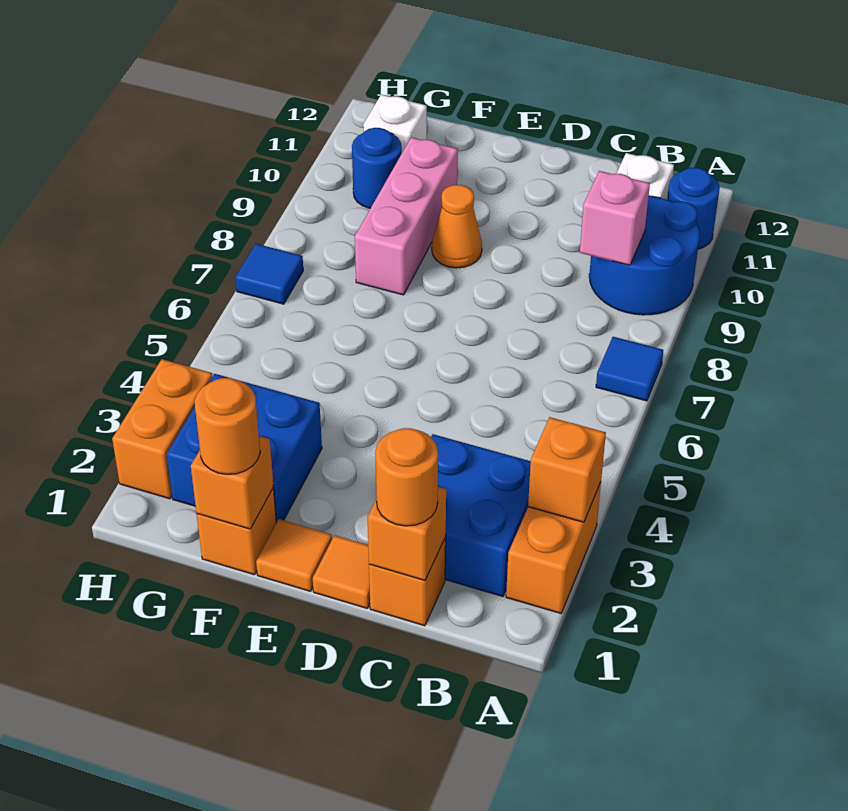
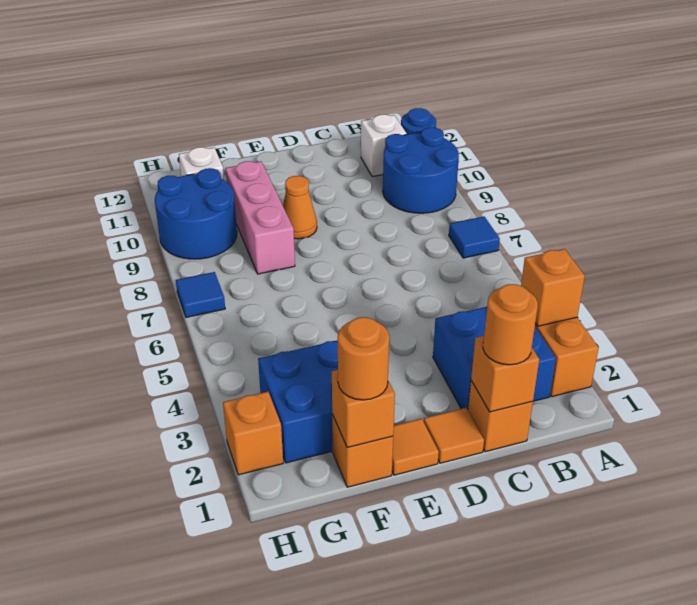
pink brick B9 level 2 -> none
blue round brick G10 level 1 -> blue round brick G9:H10 level 1
orange brick H2:H3 level 1 -> orange brick H2 level 1

